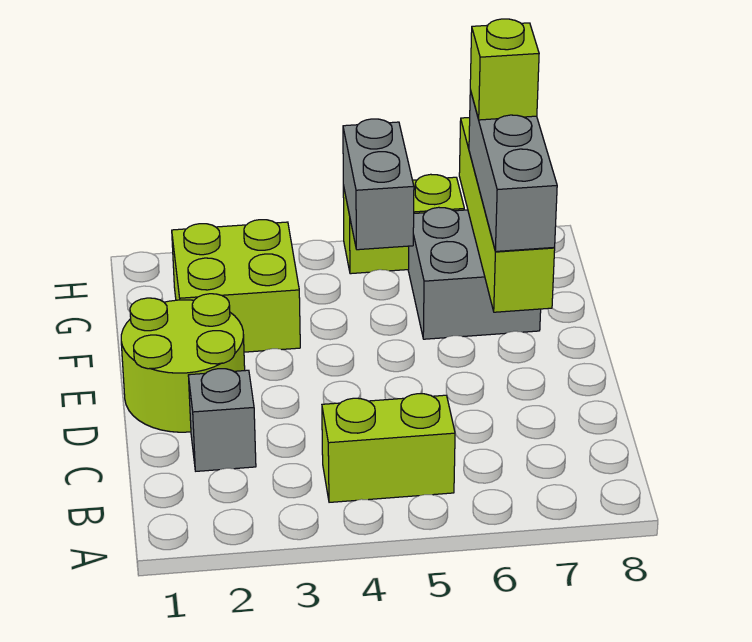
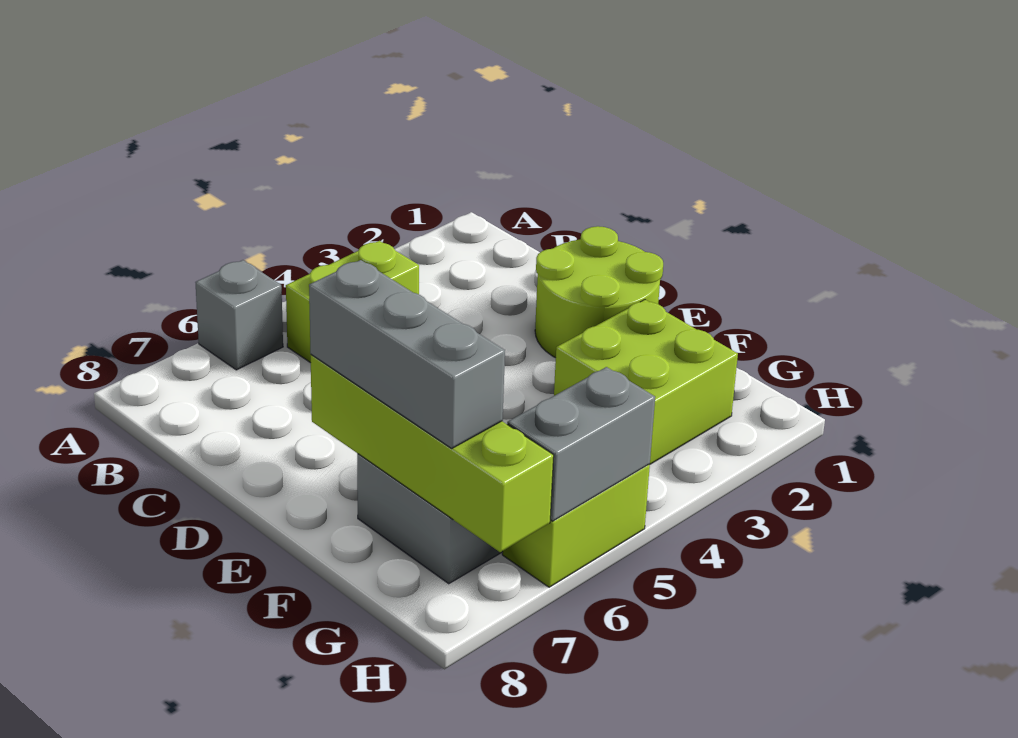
grey brick C2 level 1 -> grey brick A6 level 1
grey brick G5:H5 level 2 -> grey brick H5:H6 level 2
lime brick G7 level 4 -> none

